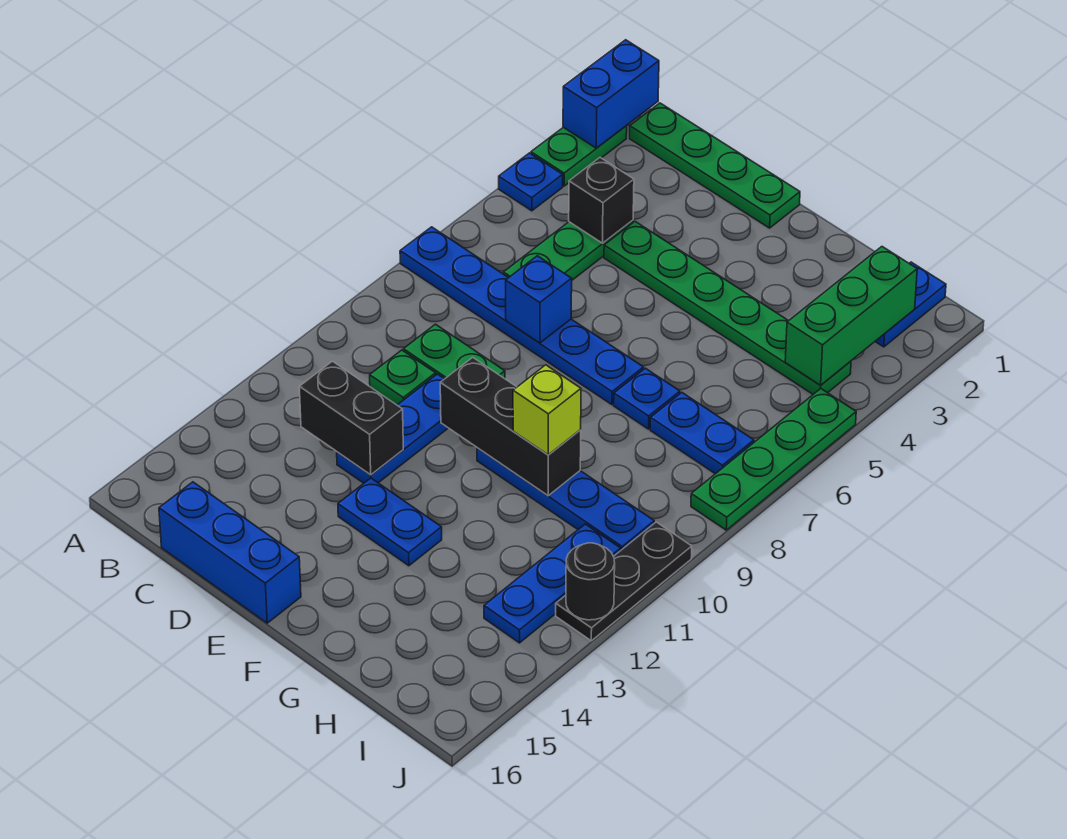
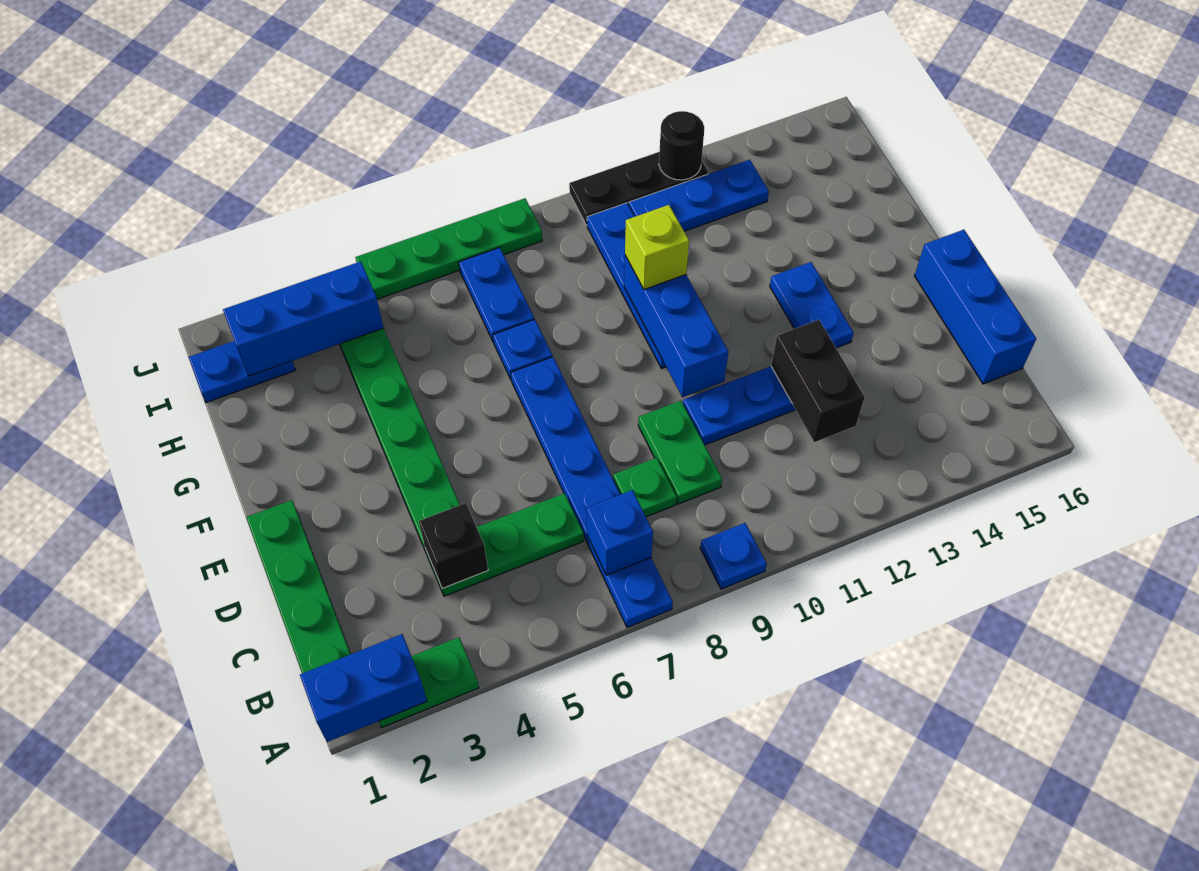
blue plate A4 level 1 -> blue plate A9 level 1
green plate C10 level 1 -> green plate C8 level 1
blue brick D7 level 2 -> blue brick B7 level 2
black brick E10:G10 level 2 -> blue brick E10:G10 level 2
green brick I2:I4 level 2 -> blue brick I2:I4 level 2

